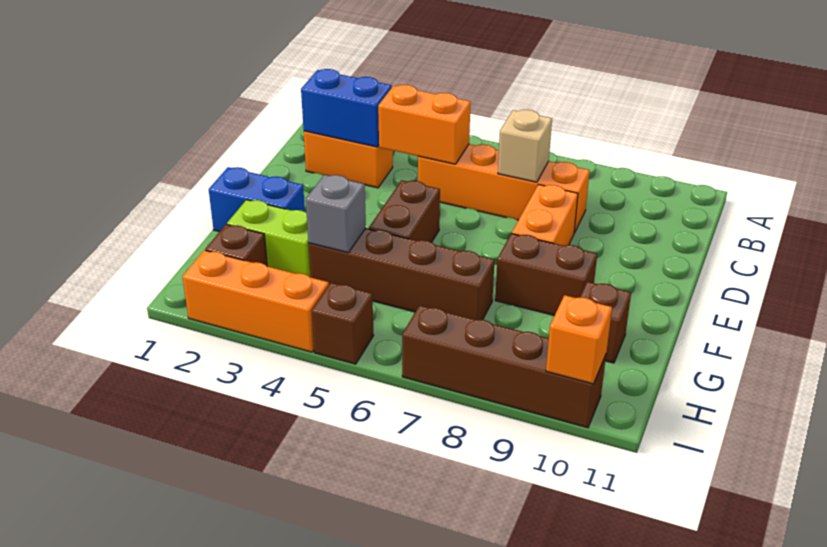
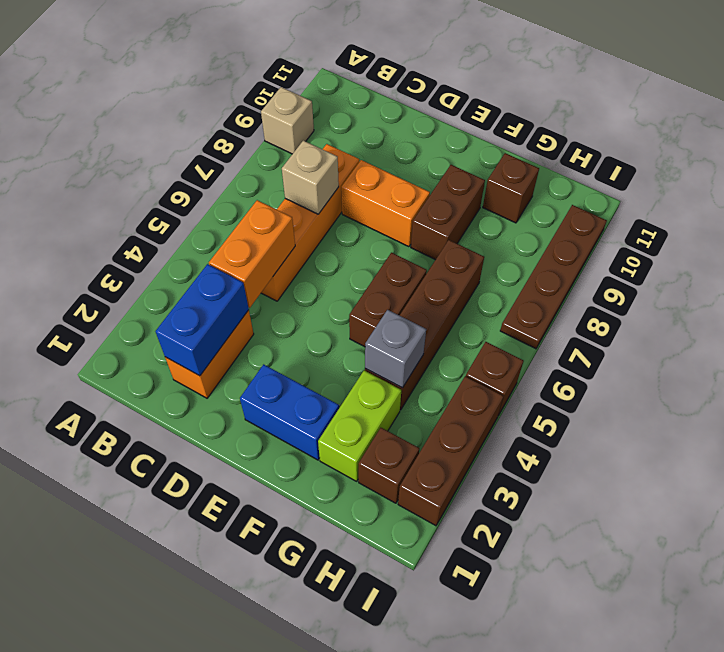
none -> tan brick A9 level 1
brown brick E5:F5 level 1 -> brown brick F5:F6 level 1
blue brick F1:F2 level 1 -> blue brick E2:F2 level 1
orange brick I2:I4 level 1 -> brown brick I2:I4 level 1
brown brick I7:I10 level 1 -> brown plate I7:I10 level 1
orange brick I10 level 2 -> none

